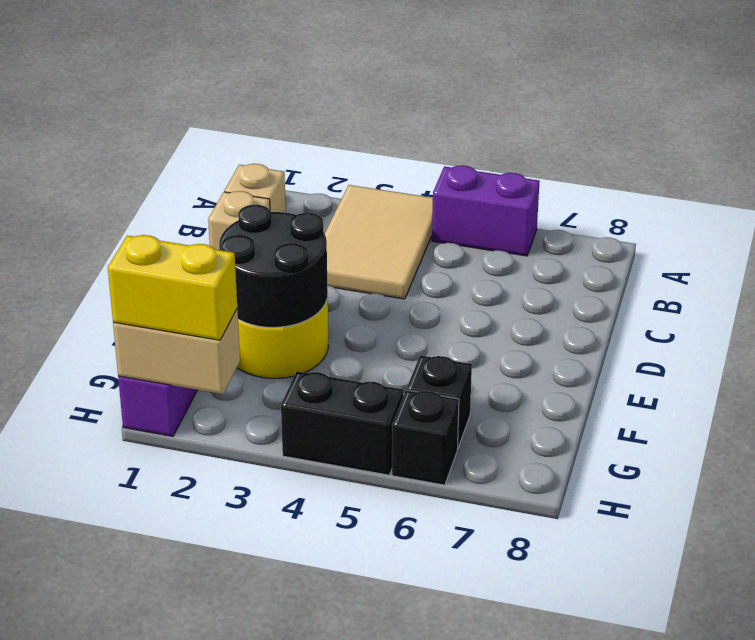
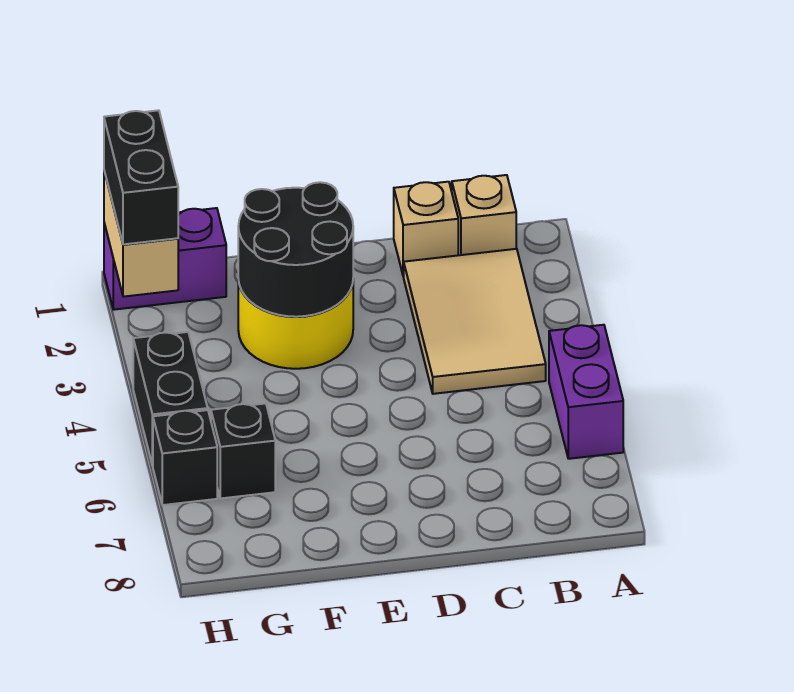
tan tile A3:C4 level 1 -> tan tile B2:C4 level 1
yellow brick H1:H2 level 3 -> black brick H1:H2 level 3

